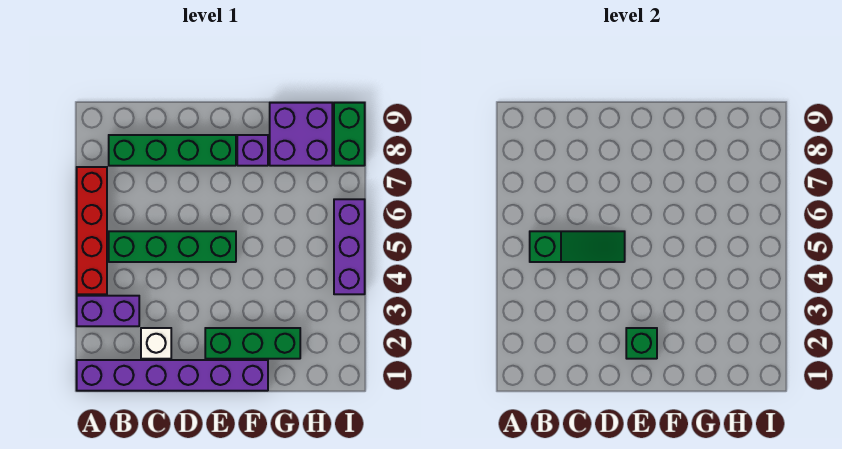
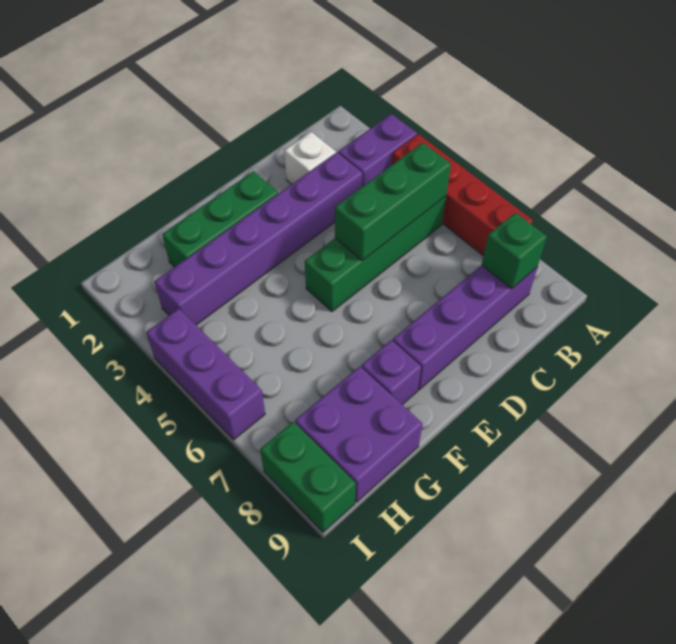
purple brick A1:F1 level 1 -> purple brick C3:H3 level 1
green slope B5:D5 level 2 top B -> green brick B5:D5 level 2
green brick B8:E8 level 1 -> purple brick B8:E8 level 1
green brick E2 level 2 -> green brick B8 level 2

